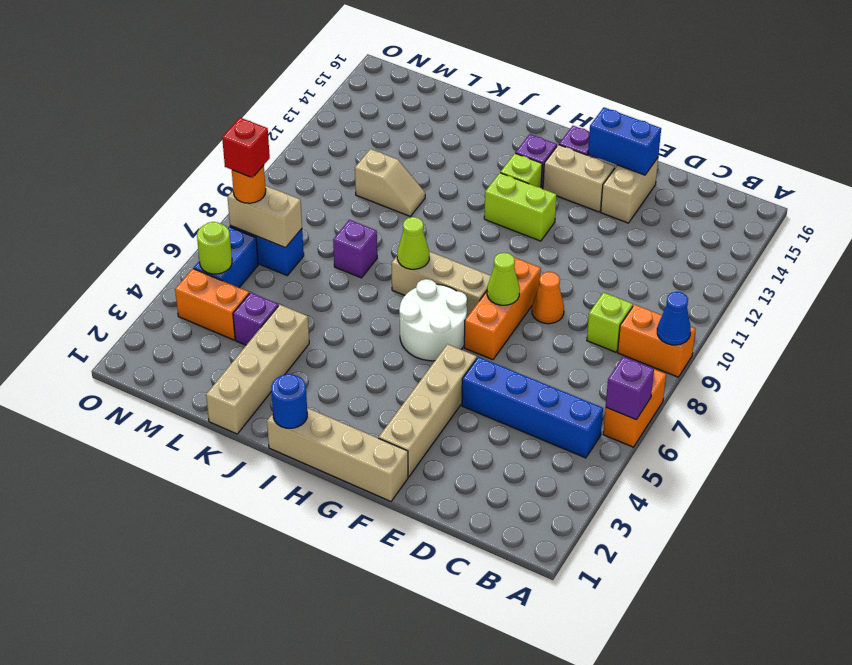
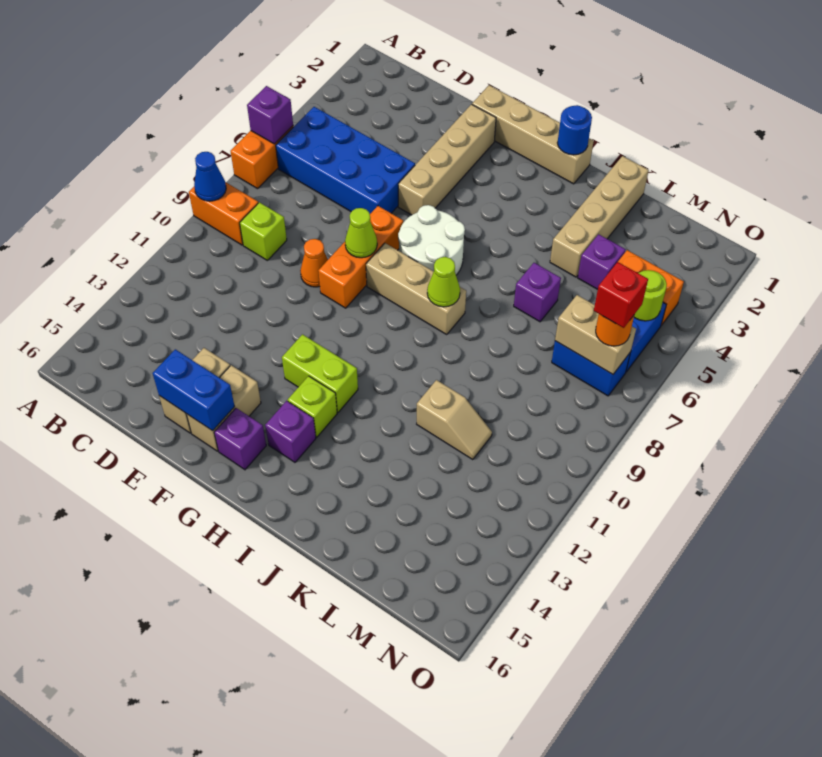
blue brick B5:E5 level 1 -> blue brick B5:E6 level 1
tan brick F14:G14 level 1 -> tan brick F14:F15 level 1
purple brick K8 level 1 -> purple brick K6 level 1
tan slope K11:L11 level 1 top L -> tan slope K11:L11 level 1 top K

